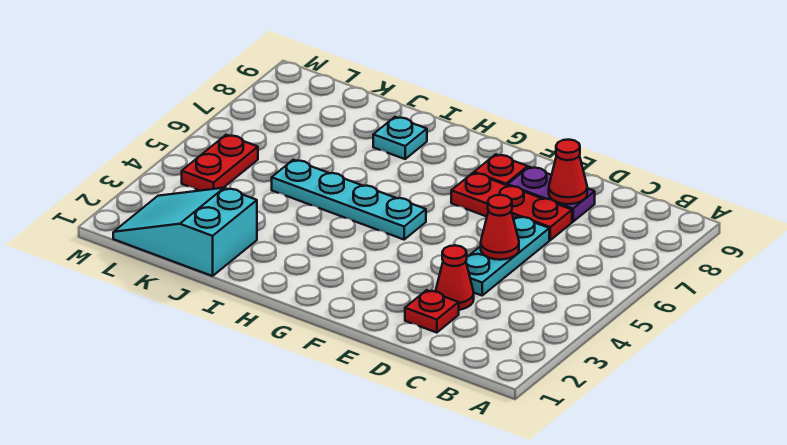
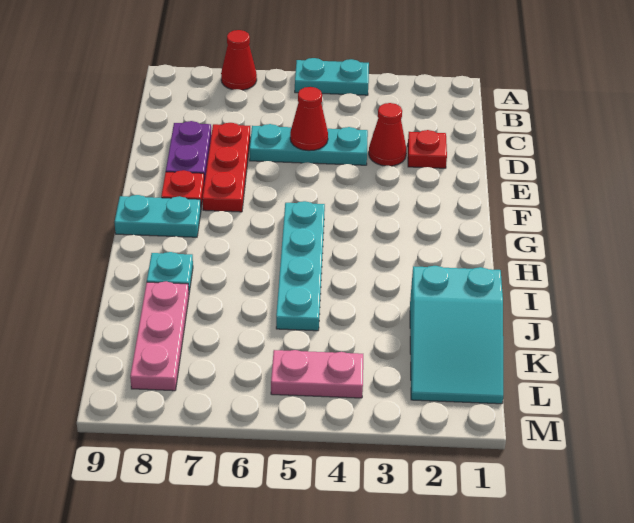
none -> cyan plate A4:A5 level 1
red cone D8 level 2 -> red cone A7 level 1
none -> cyan plate G8:G9 level 1
none -> pink plate J8:L8 level 1
red plate L4:L5 level 1 -> pink plate L4:L5 level 1

